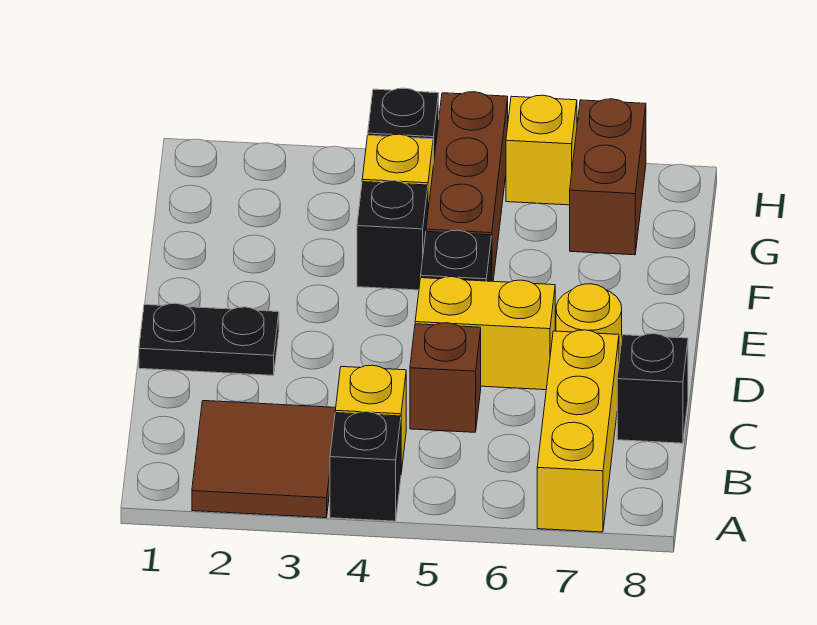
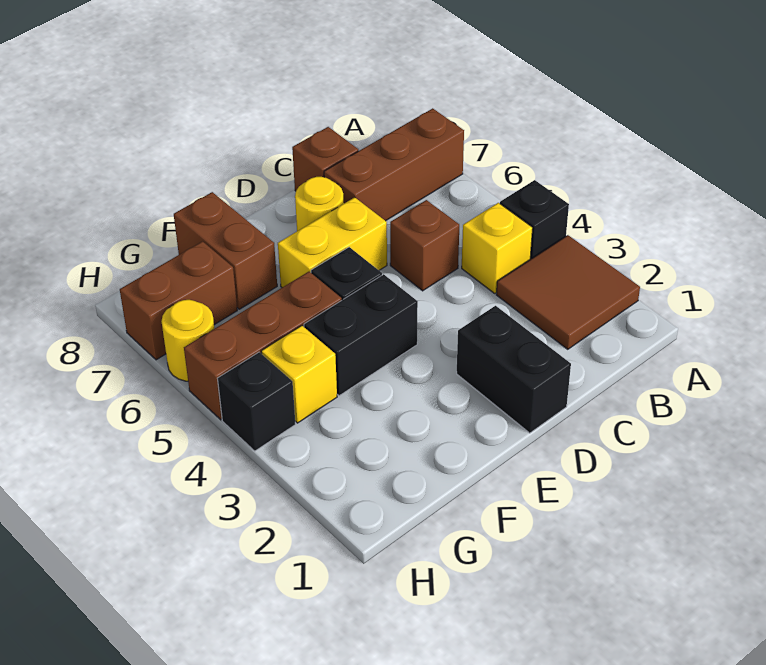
yellow brick A7:C7 level 1 -> brown brick A7:C7 level 1
black brick C8 level 1 -> brown brick C8 level 1
black plate D1:D2 level 1 -> black brick D1:D2 level 1
yellow brick D5:D6 level 1 -> yellow brick D6:E6 level 1
black brick F4 level 1 -> black brick E4:F4 level 1
none -> brown brick F7:F8 level 1
yellow brick H6 level 1 -> yellow round brick H6 level 1

